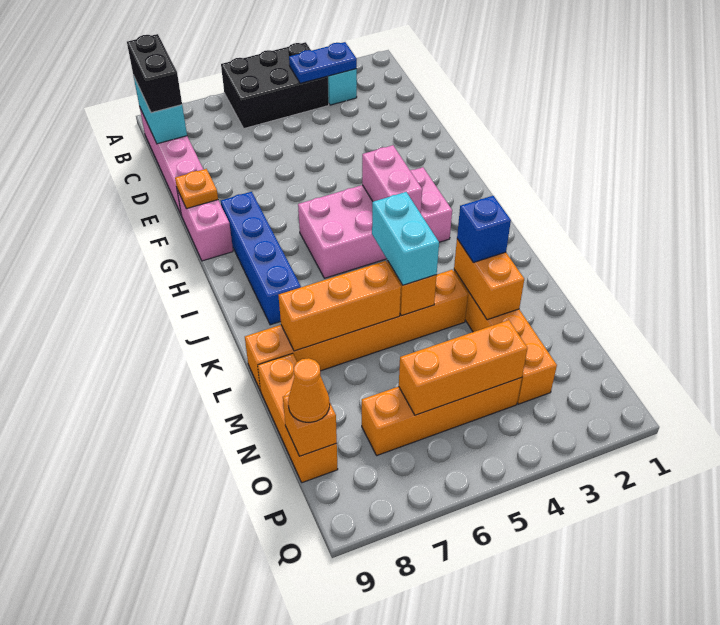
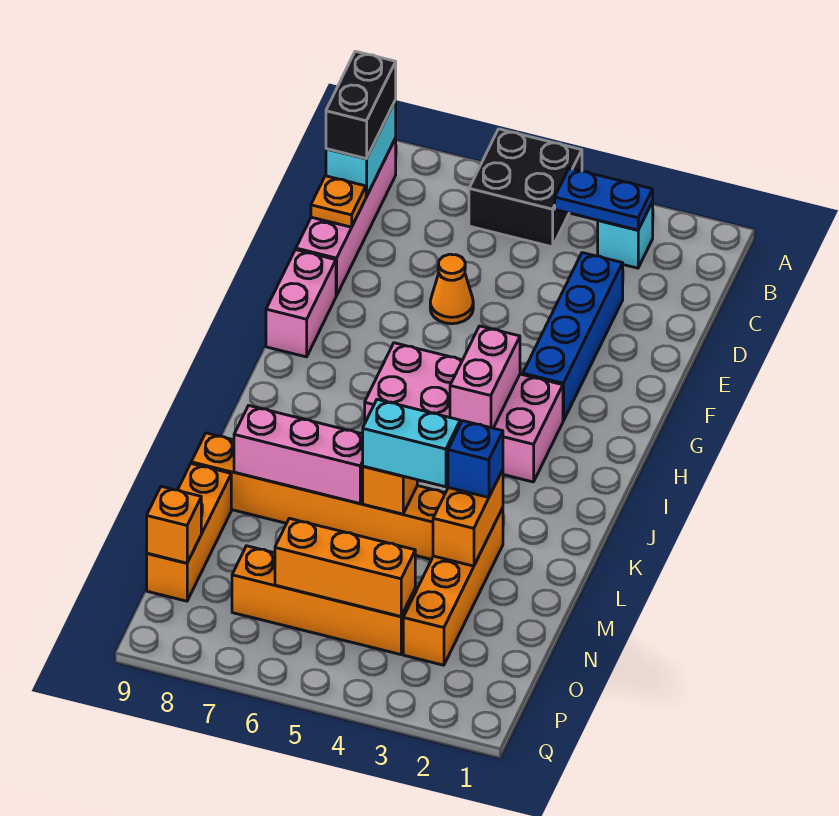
black brick A4:B6 level 1 -> black brick A5:B6 level 1
orange plate F9 level 2 -> orange plate D9 level 2
blue brick G8:J8 level 1 -> blue brick D3:G3 level 1
cyan brick K5:L5 level 3 -> cyan brick L4:L5 level 3
orange brick L6:L8 level 2 -> pink brick L6:L8 level 2
orange cone O9 level 3 -> orange cone E6 level 1

